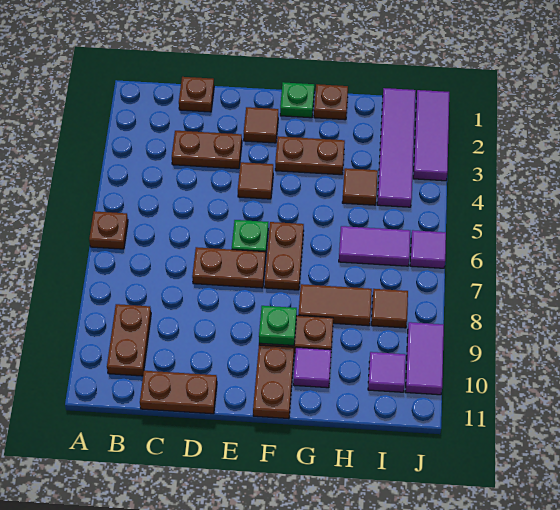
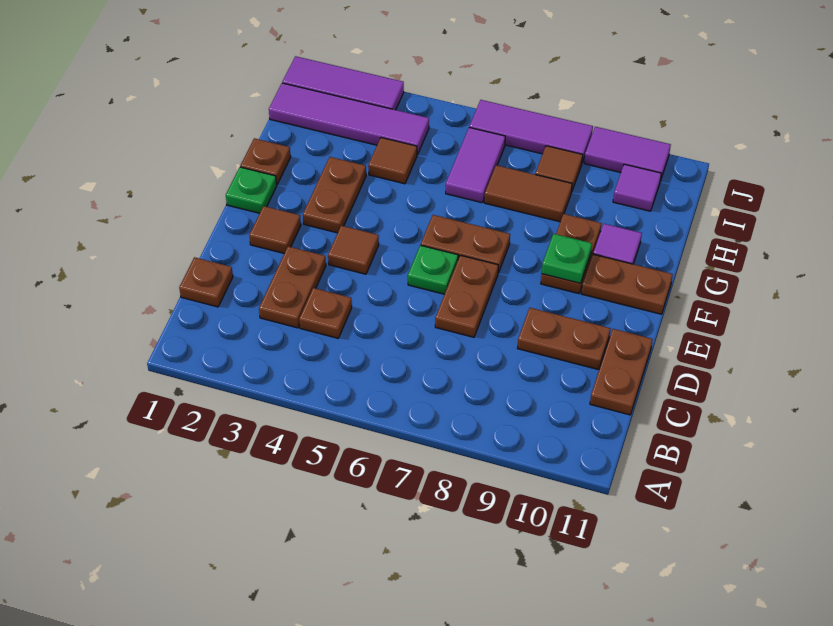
brown plate A6 level 1 -> brown plate C4 level 1
brown plate B9:B10 level 1 -> brown plate D9:D10 level 1
brown tile G8:H8 level 1 -> brown tile H7:H8 level 1
purple tile J6 level 1 -> purple tile J6:J8 level 1

